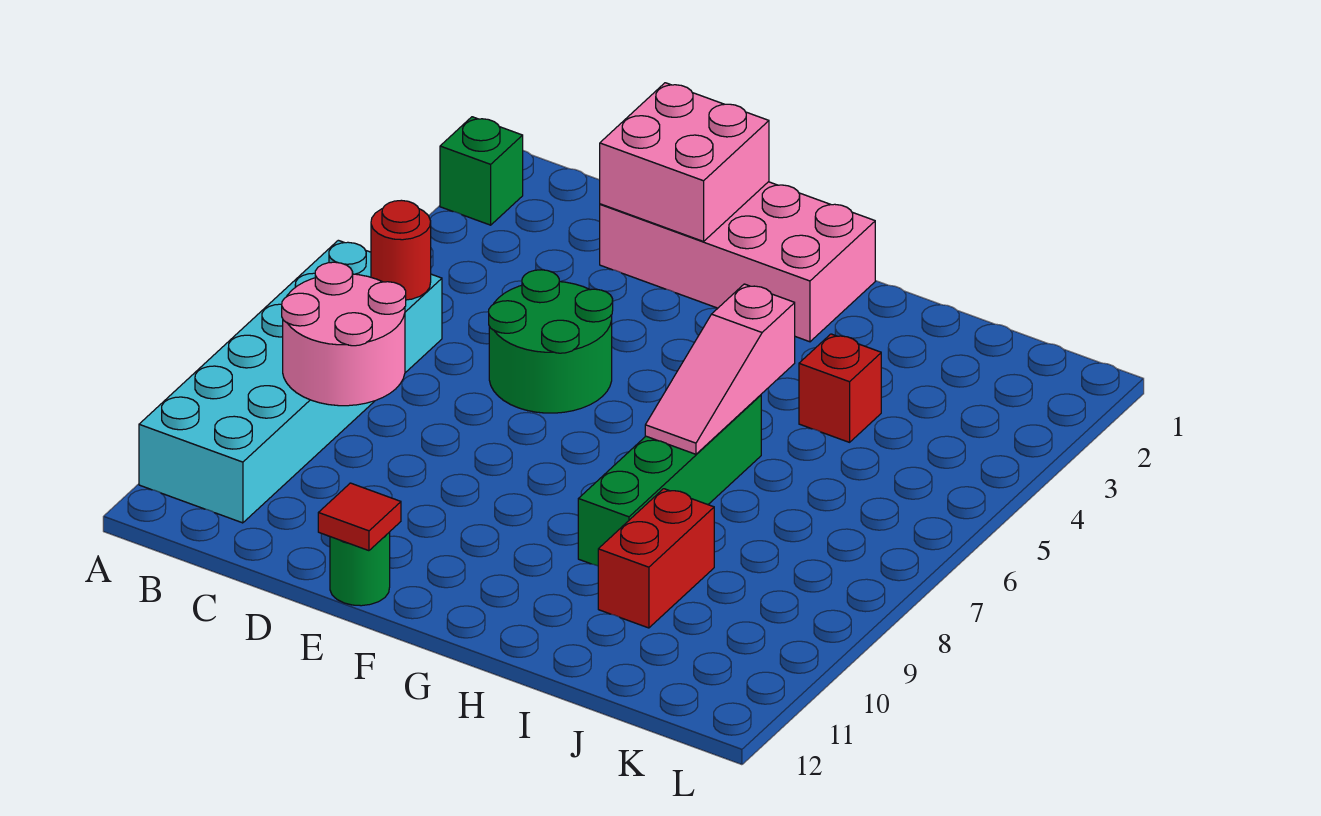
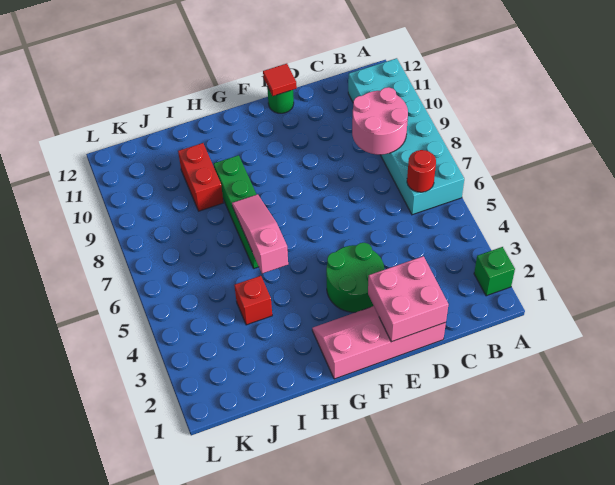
pink brick D1:G2 level 1 -> pink slope D1:G2 level 1 top 1
green round brick D5:E6 level 1 -> green round brick E3:F4 level 1

